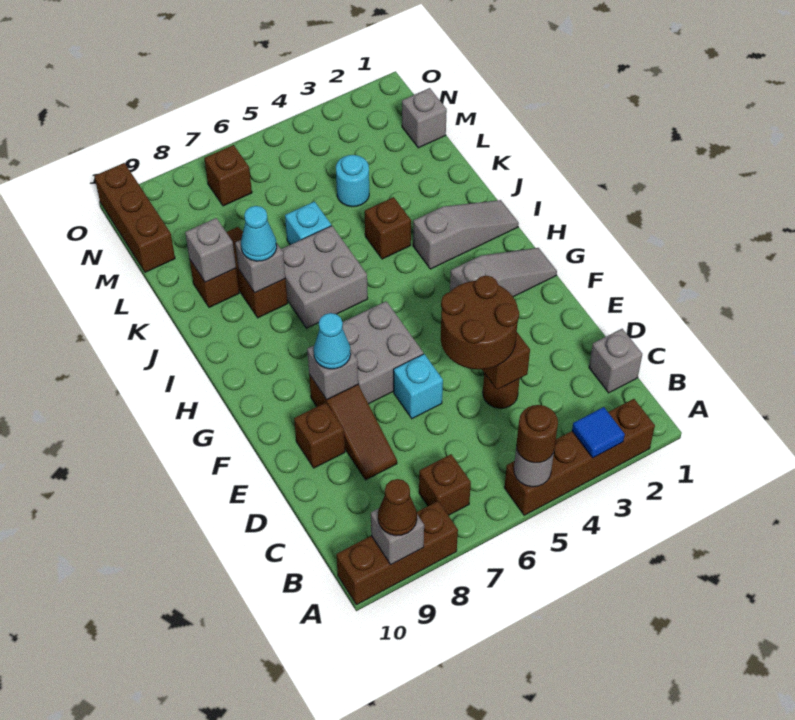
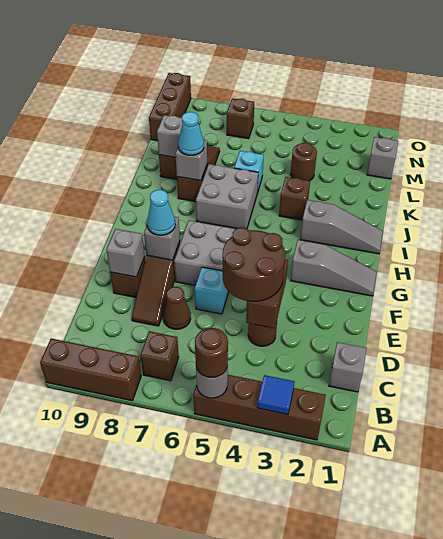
grey brick A9 level 2 -> grey brick E9 level 2
brown cone A9 level 3 -> brown cone D7 level 1
cyan round brick L4 level 1 -> brown round brick L4 level 1

